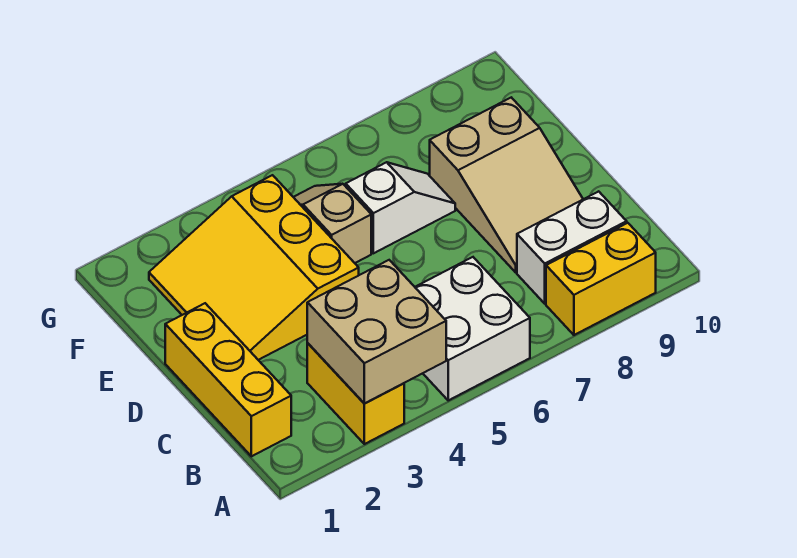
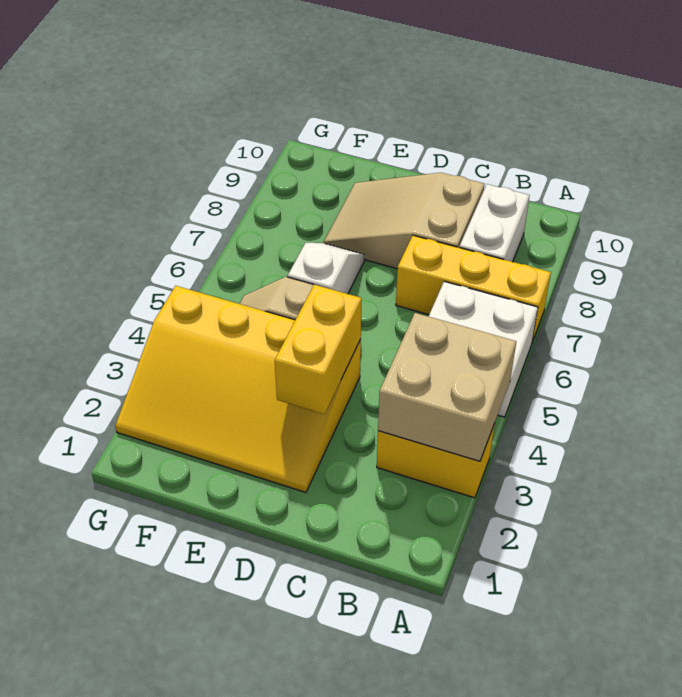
yellow brick A8:A9 level 1 -> yellow brick D3:D4 level 2
yellow brick B1:D1 level 1 -> yellow brick A7:C7 level 1
tan slope C8:E9 level 1 top E -> tan slope C8:E9 level 1 top C
yellow slope D2:F4 level 1 top 4 -> yellow slope D2:G4 level 1 top 4

